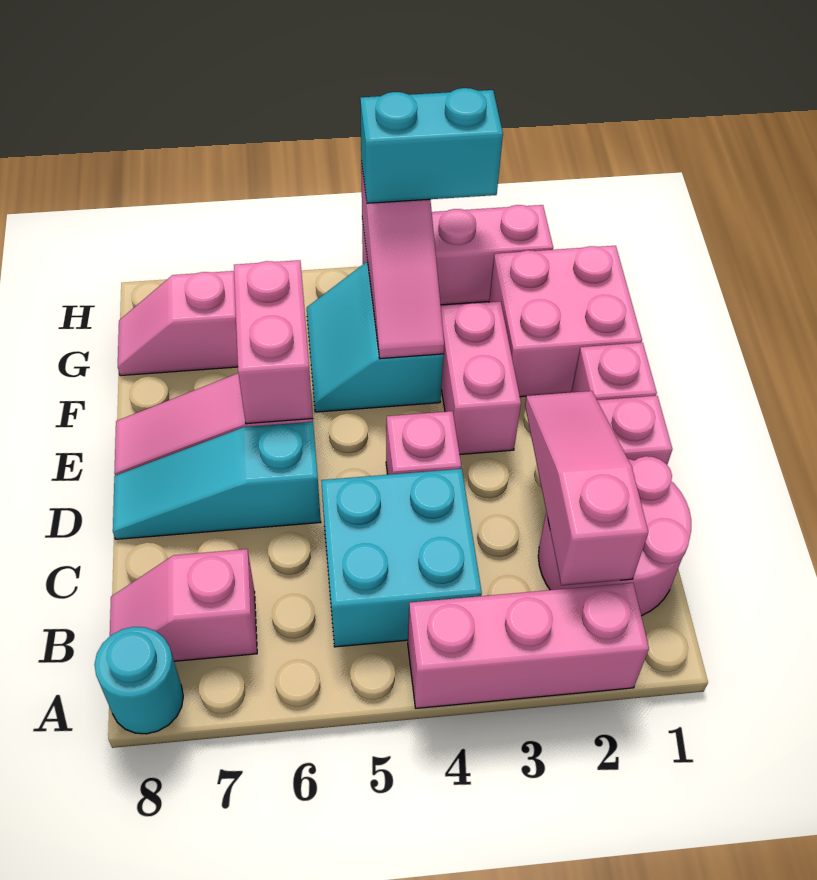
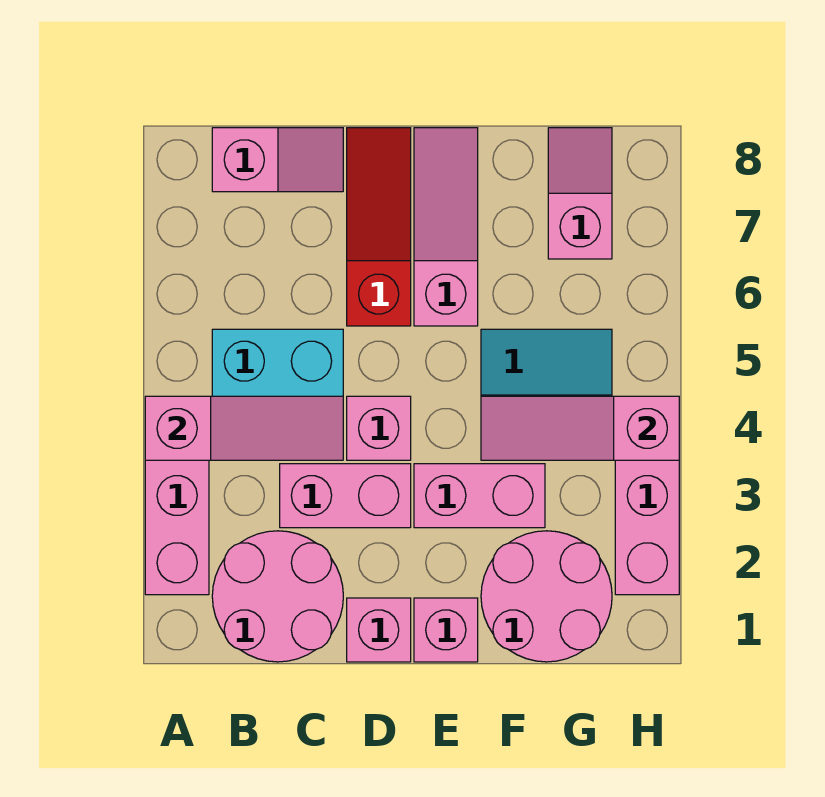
cyan round brick A8 level 1 -> none
pink slope B2:D2 level 2 top B -> pink slope A4:C4 level 2 top A
pink slope B7:B8 level 1 top 7 -> pink slope B8:C8 level 1 top B
cyan slope D6:D8 level 1 top 6 -> red slope D6:D8 level 1 top 6
pink brick E6:F6 level 2 -> pink brick C3:D3 level 1
pink brick F1:G2 level 1 -> pink round brick F1:G2 level 1
cyan brick H3:H4 level 3 -> none

